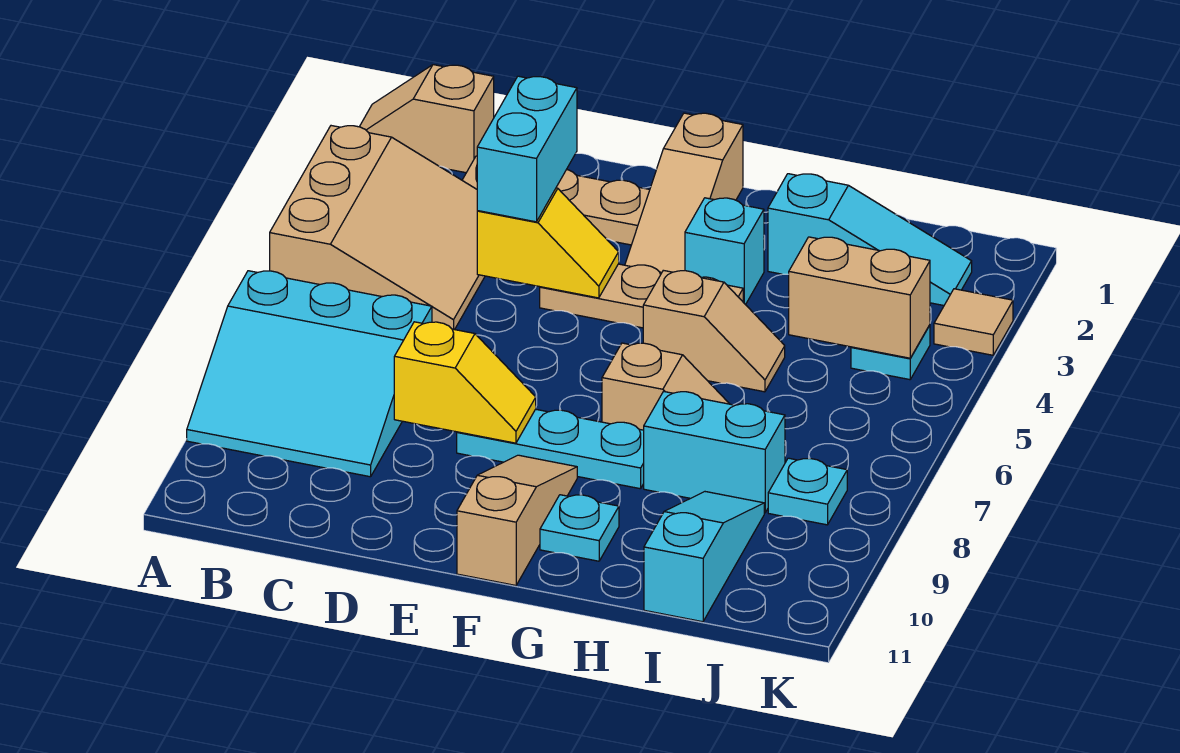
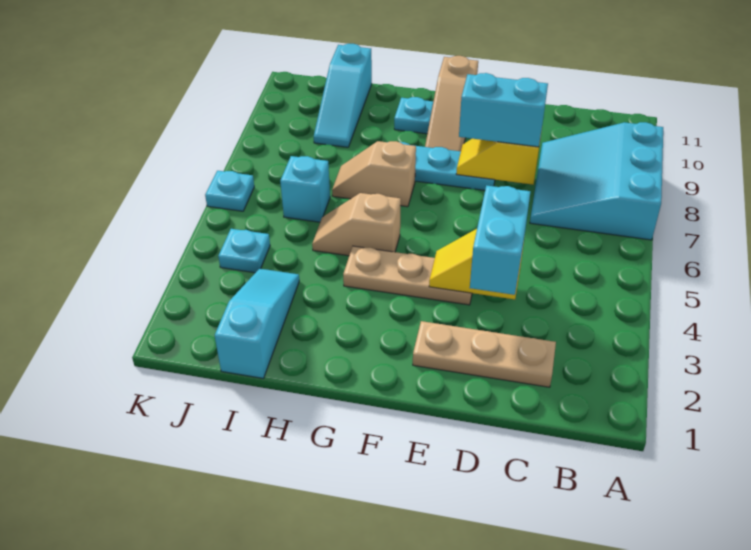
tan slope A1:B1 level 1 top B -> none
tan slope A3:C5 level 1 top A -> none
cyan slope A7:C9 level 1 top 7 -> cyan slope A7:C9 level 1 top A
tan slope F1:F3 level 1 top 1 -> none
cyan brick G3 level 1 -> cyan brick I6 level 1
cyan slope H2:J2 level 1 top H -> cyan slope I1:I3 level 1 top 1
cyan brick H8:I8 level 1 -> cyan brick D8:E8 level 3
tan brick I4:J4 level 2 -> none
cyan plate J8 level 1 -> cyan plate K6 level 1
tan tile K3 level 1 -> none

